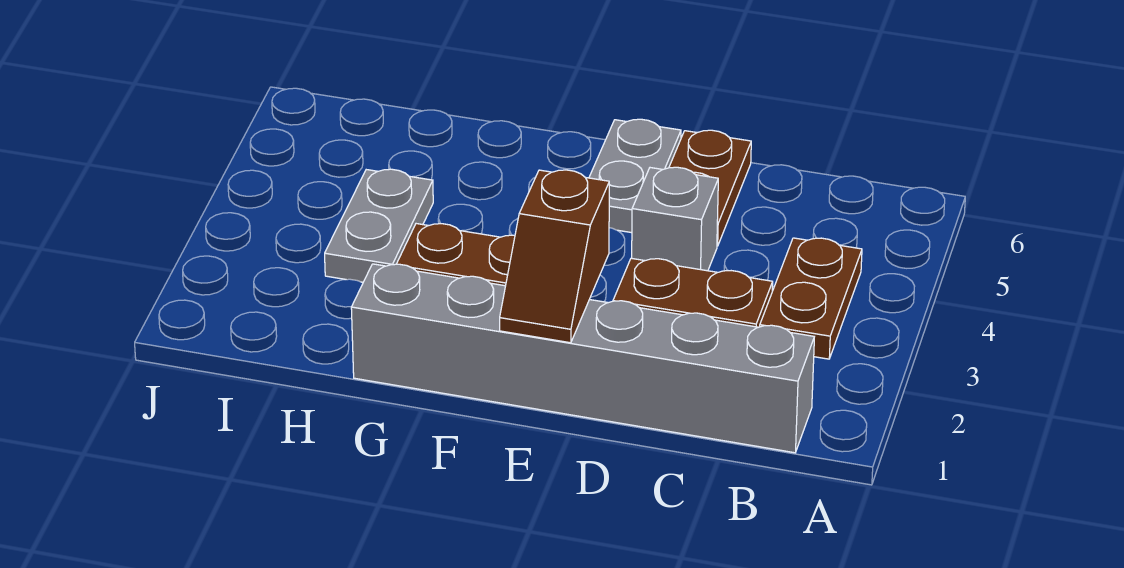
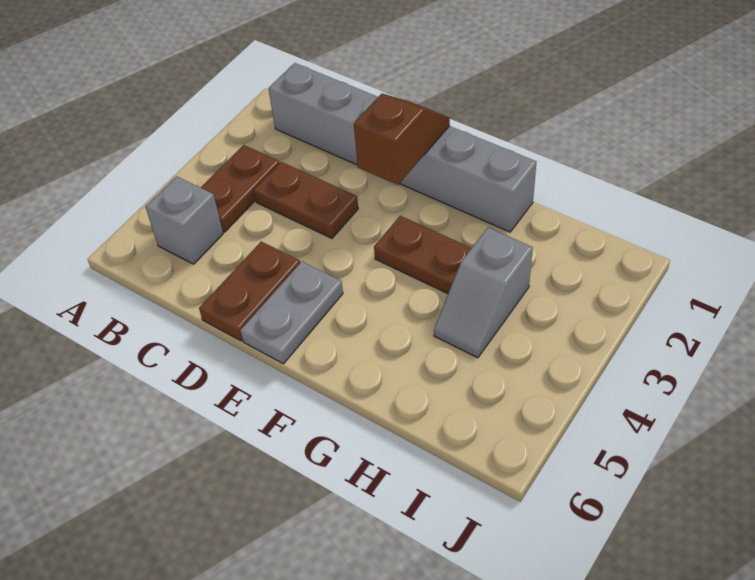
grey brick D4 level 1 -> grey brick B5 level 1
grey plate H3:H4 level 1 -> grey slope H3:H4 level 1 top 3

